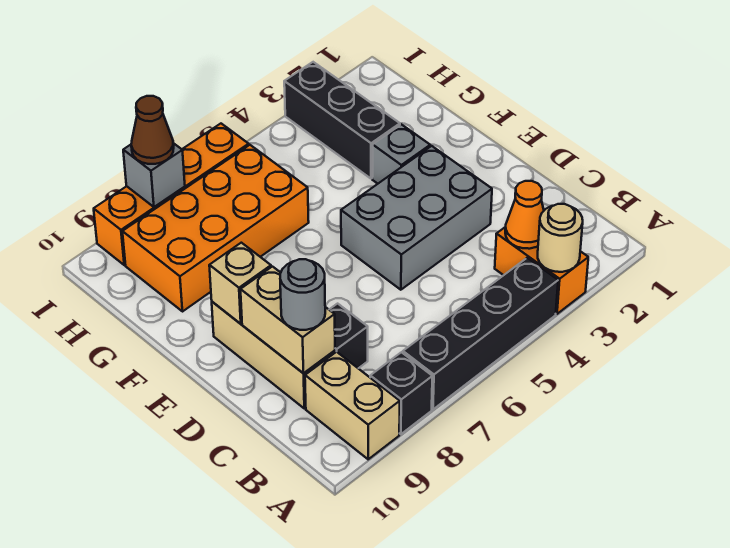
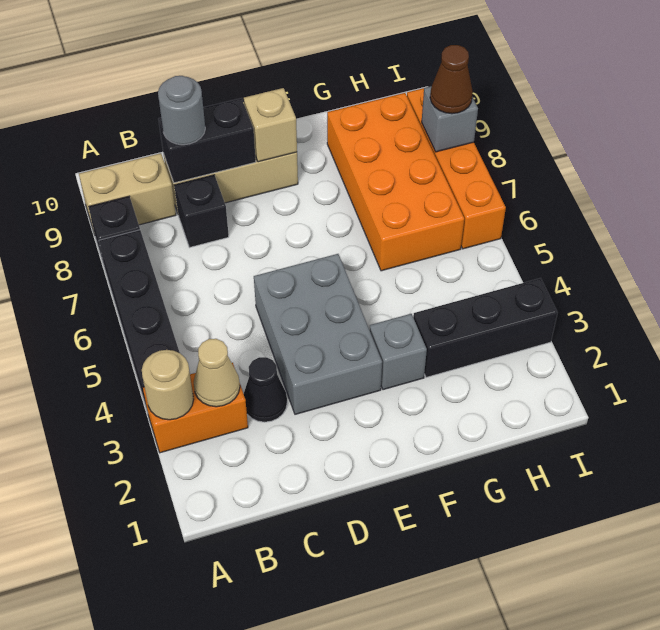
orange cone B3 level 2 -> tan cone B3 level 2
none -> black cone C3 level 1
tan brick C9:D9 level 2 -> black brick C9:D9 level 2

